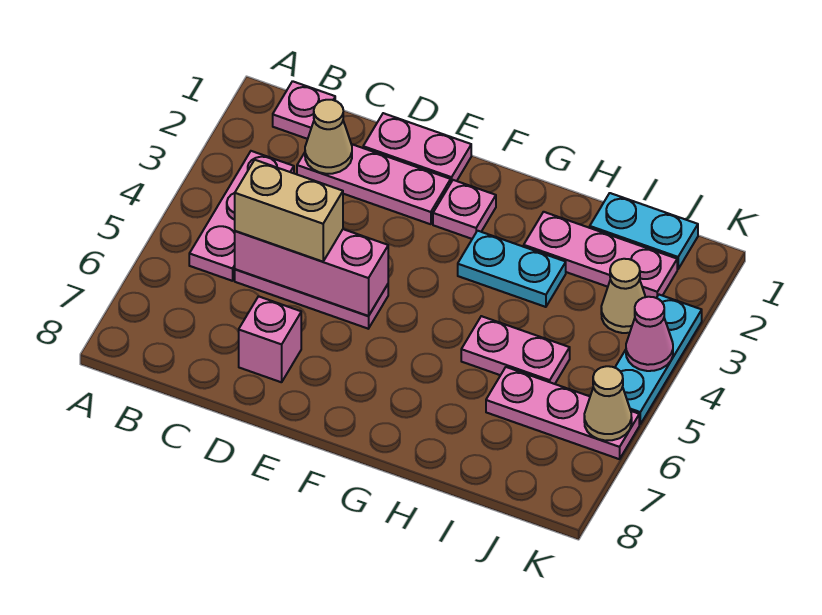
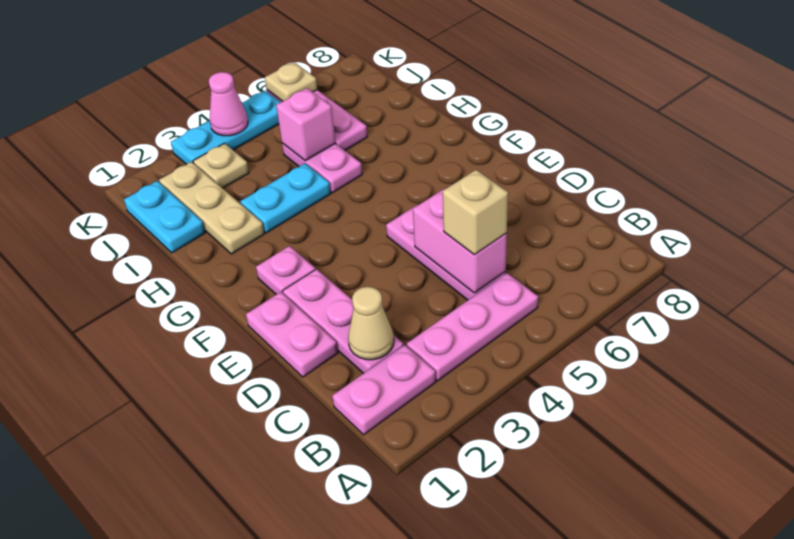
pink plate B1 level 1 -> pink plate B1:B2 level 1
pink brick C5:E5 level 2 -> pink brick C5:D5 level 2
tan brick C5:D5 level 3 -> tan brick C5 level 3
pink brick D7 level 1 -> pink brick I5 level 2
cyan plate G3:H3 level 1 -> cyan plate H3:H4 level 1
pink plate H2:J2 level 1 -> tan plate H2:J2 level 1
tan cone J3 level 1 -> tan plate J3 level 1
tan cone K6 level 2 -> tan plate K6 level 2

